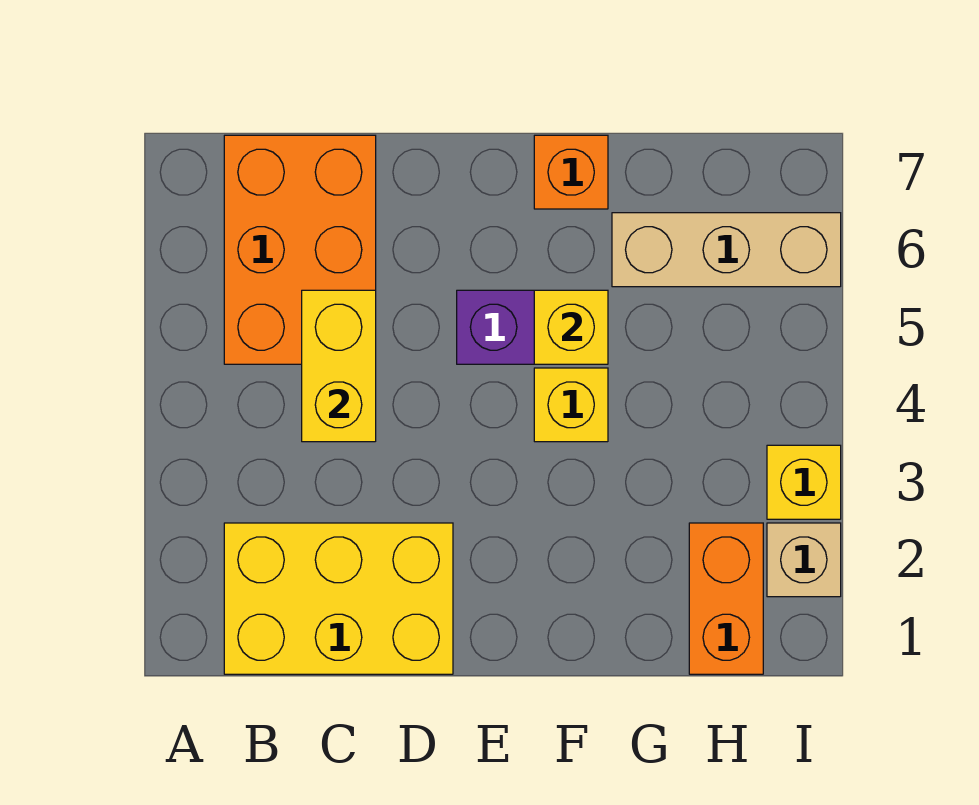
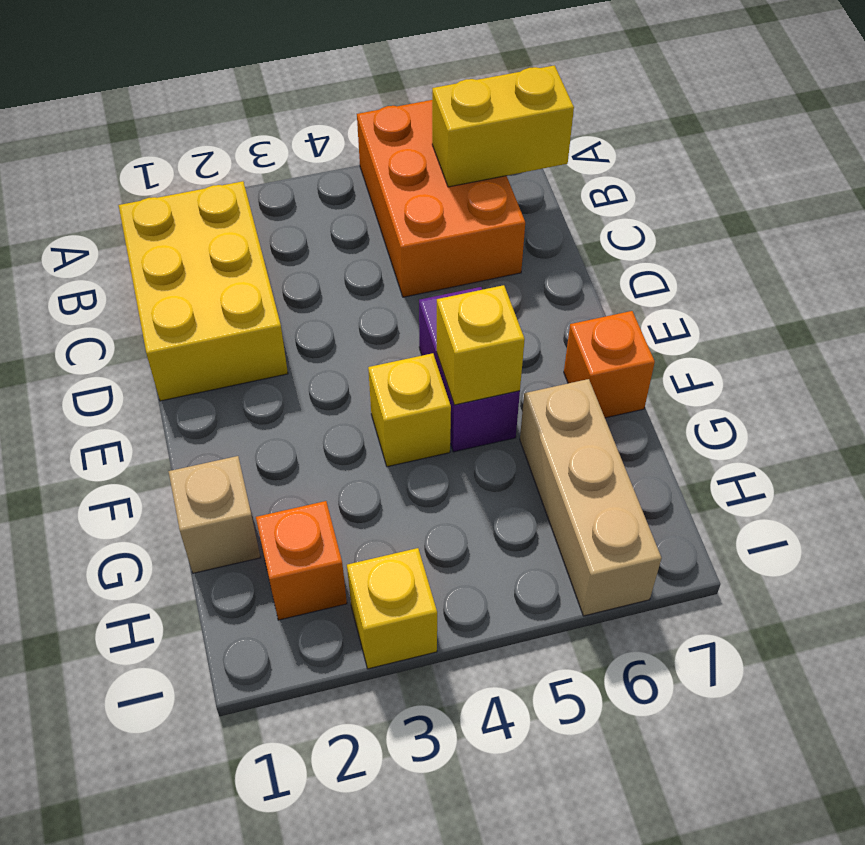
orange brick B5:C7 level 1 -> orange brick A5:C6 level 1
yellow brick C4:C5 level 2 -> yellow brick B6:B7 level 2
orange brick H1:H2 level 1 -> orange brick H2 level 1
tan brick I2 level 1 -> tan brick G1 level 1

